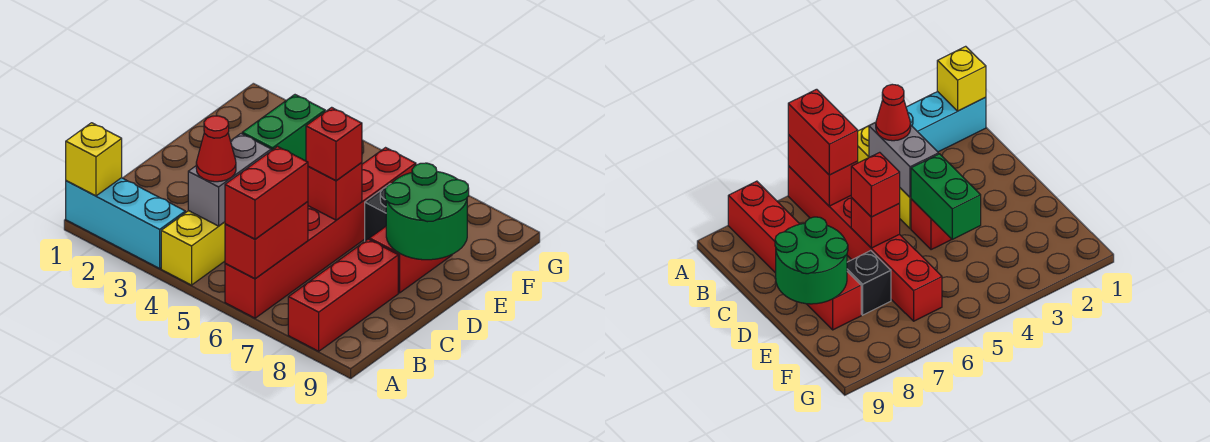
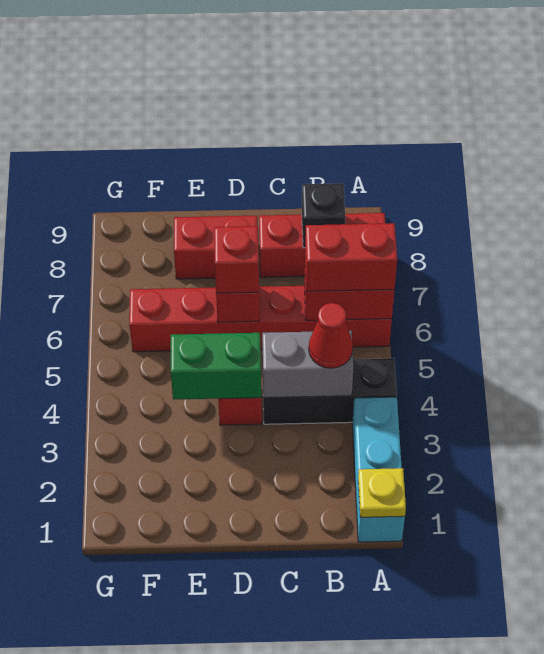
yellow brick A1 level 2 -> yellow plate A1 level 2
yellow brick A4:C4 level 1 -> black brick A4:C4 level 1
green round brick D8:E9 level 2 -> none
black brick E7 level 1 -> black brick B8 level 2

